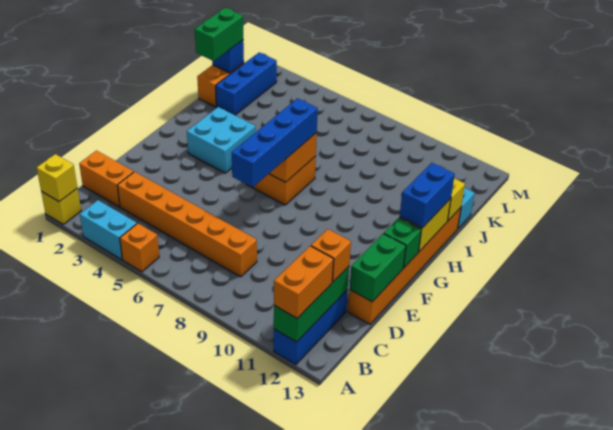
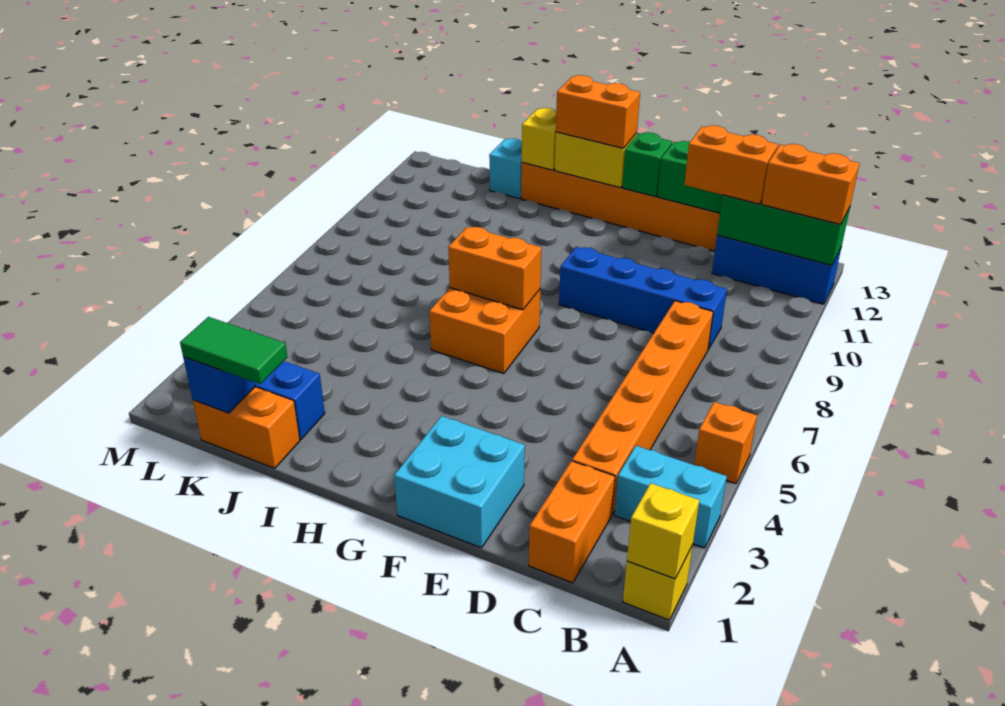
cyan brick A3:A4 level 1 -> cyan brick A3:B3 level 1
orange brick C12 level 3 -> orange brick C12:D12 level 3
blue brick E7:H7 level 3 -> blue brick C9:F9 level 1
cyan brick G3:H4 level 1 -> cyan brick E1:F2 level 1
blue brick G13:H13 level 3 -> orange brick G13:H13 level 3
green brick J1:K1 level 3 -> green tile J1:K1 level 3

